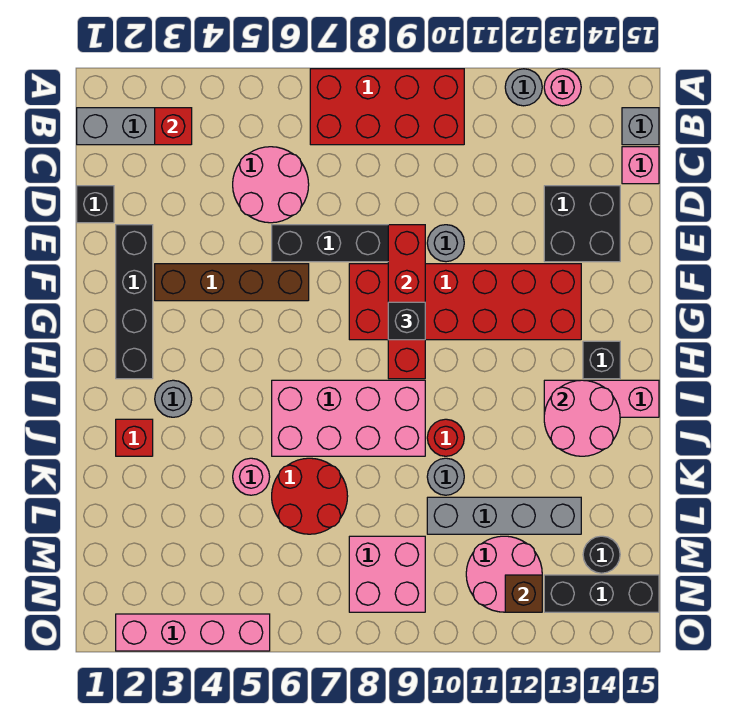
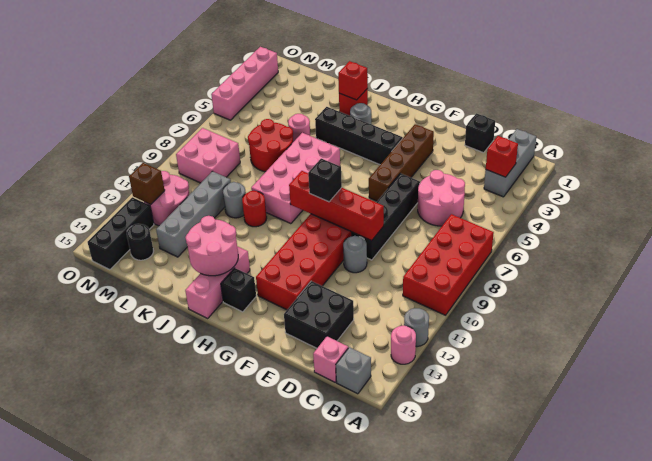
black brick E2:H2 level 1 -> black brick G4:J4 level 1
none -> red brick J2 level 2

